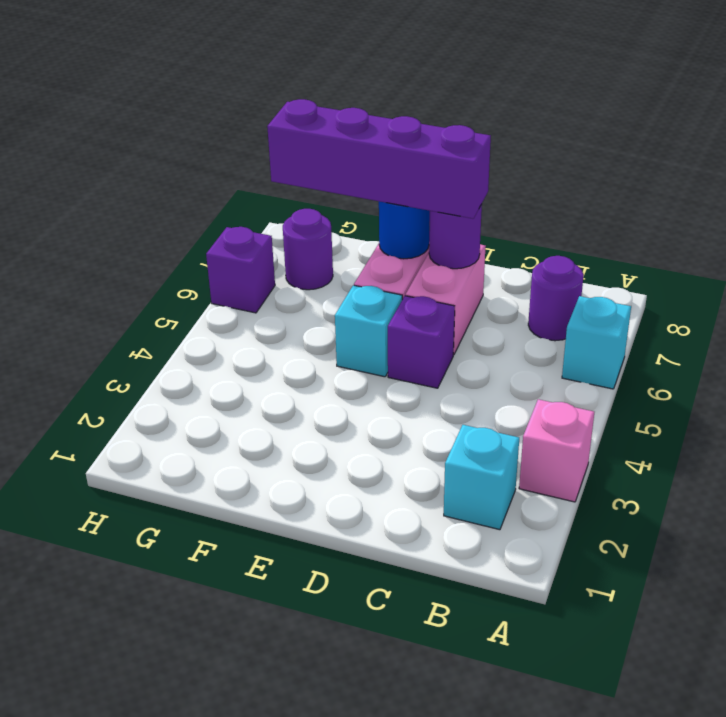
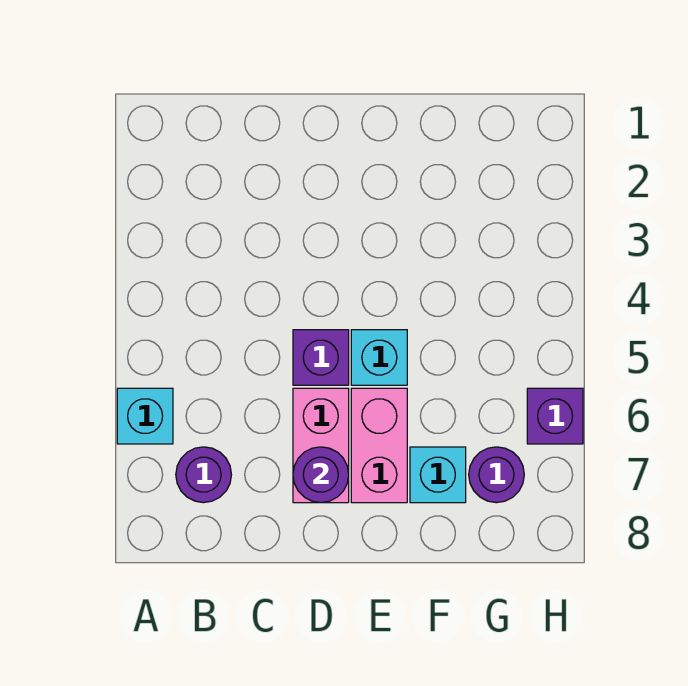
pink brick A3 level 1 -> none
cyan brick B2 level 1 -> cyan brick F7 level 1
purple brick D7:G7 level 3 -> none
blue round brick E7 level 2 -> none

